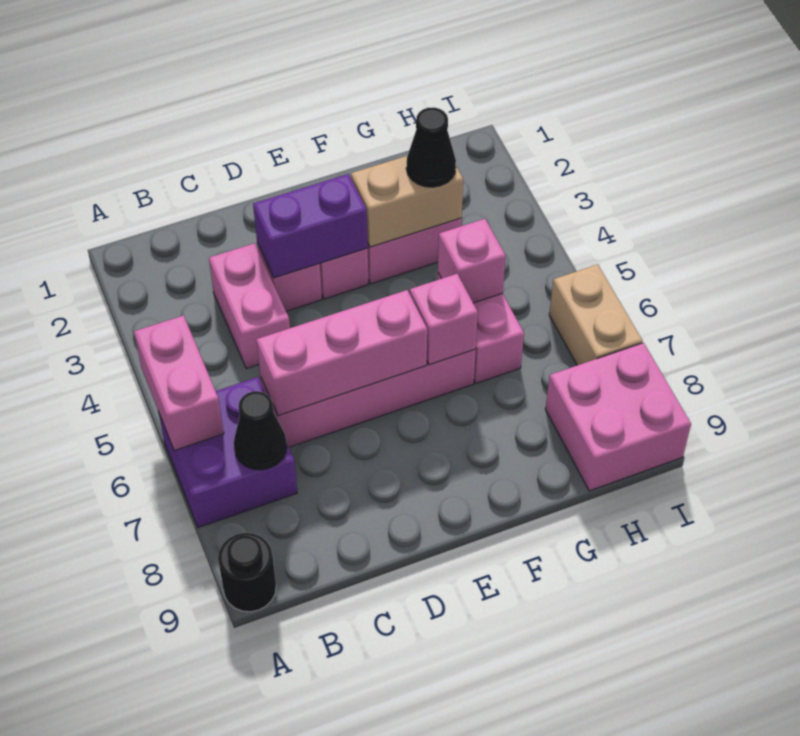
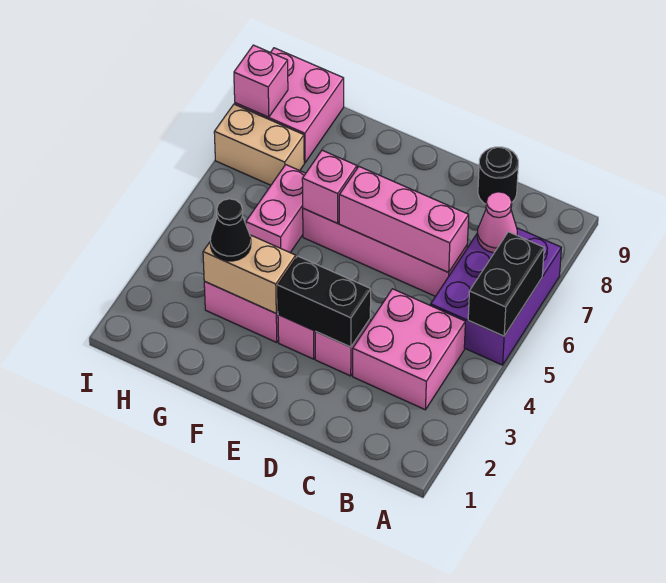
pink brick A5:A6 level 2 -> black brick A5:A6 level 2
purple brick A6:B7 level 1 -> purple brick A5:B7 level 1
black round brick A9 level 1 -> black round brick C9 level 1
black cone B7 level 2 -> pink cone B7 level 2
pink brick C3:C4 level 1 -> pink brick B3:C4 level 1
purple brick D3:E3 level 2 -> black brick D3:E3 level 2
pink brick G5 level 2 -> pink brick I8 level 2
tan brick I6:I7 level 1 -> tan brick H7:I7 level 1

